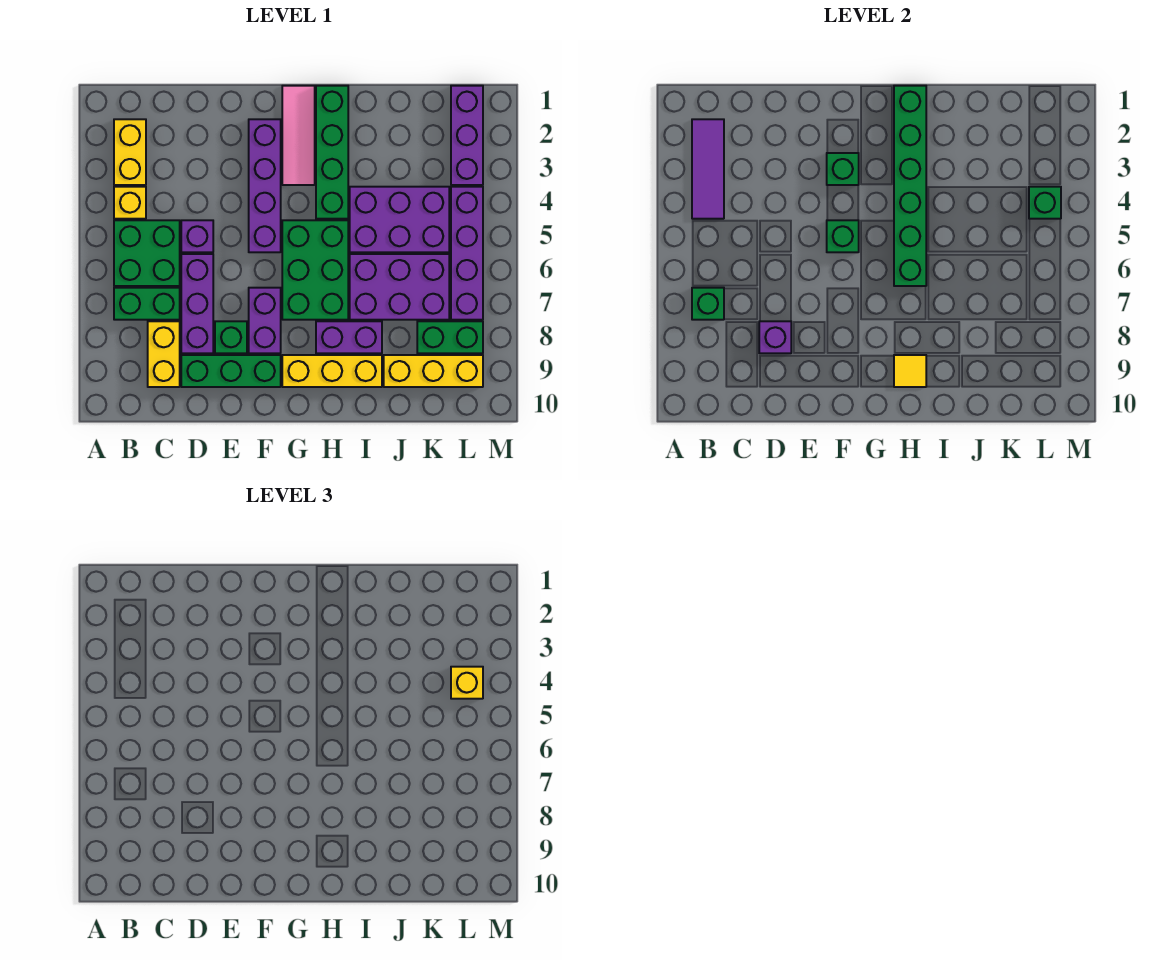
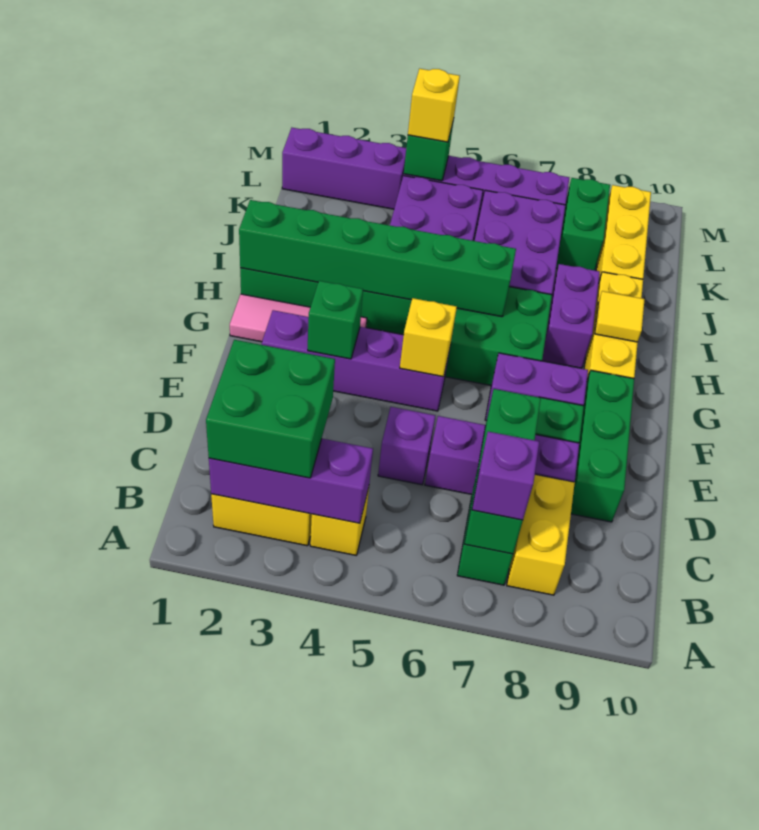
purple tile B2:B4 level 2 -> purple brick B2:B4 level 2
green brick B5:C6 level 1 -> green brick B2:C3 level 3
green brick B7 level 2 -> green brick B7:D7 level 2
yellow brick C8:C9 level 1 -> yellow brick B8:C8 level 1
purple brick D8 level 2 -> purple brick B7 level 3
green brick F5 level 2 -> yellow brick F5 level 2

